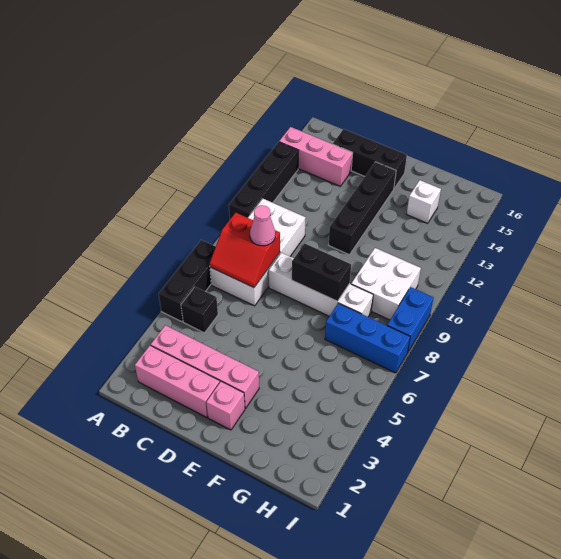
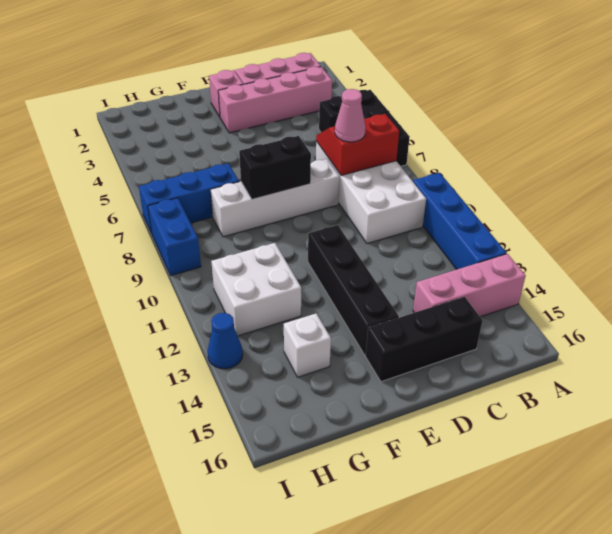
black brick A10:A13 level 1 -> blue brick A10:A13 level 1
white brick G9:H10 level 1 -> white brick G11:H12 level 1
none -> blue cone I13 level 1

